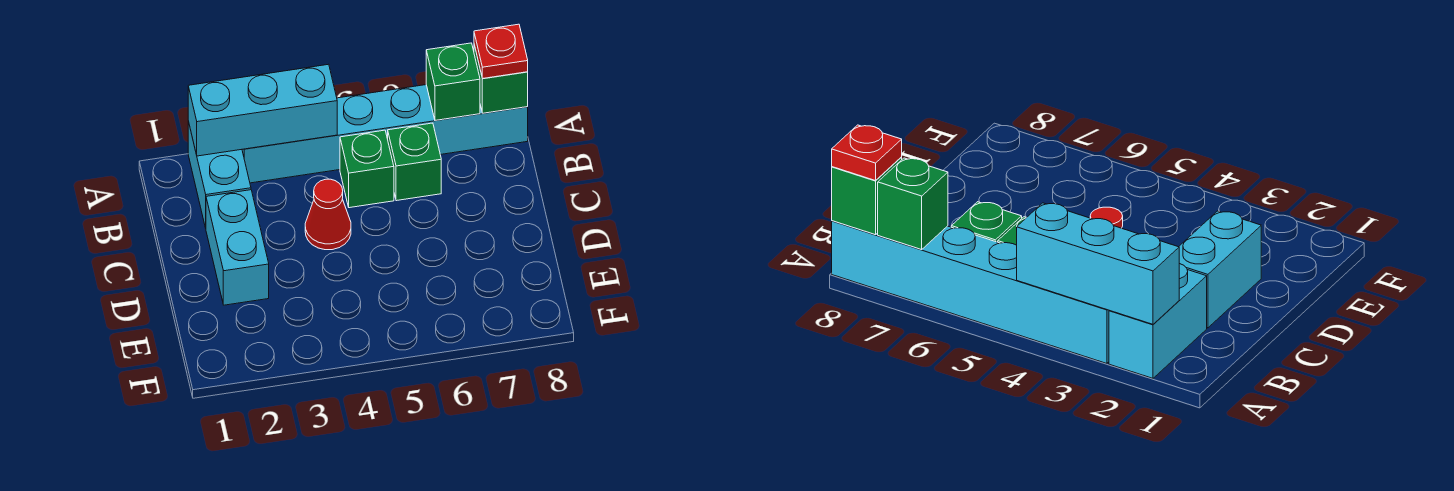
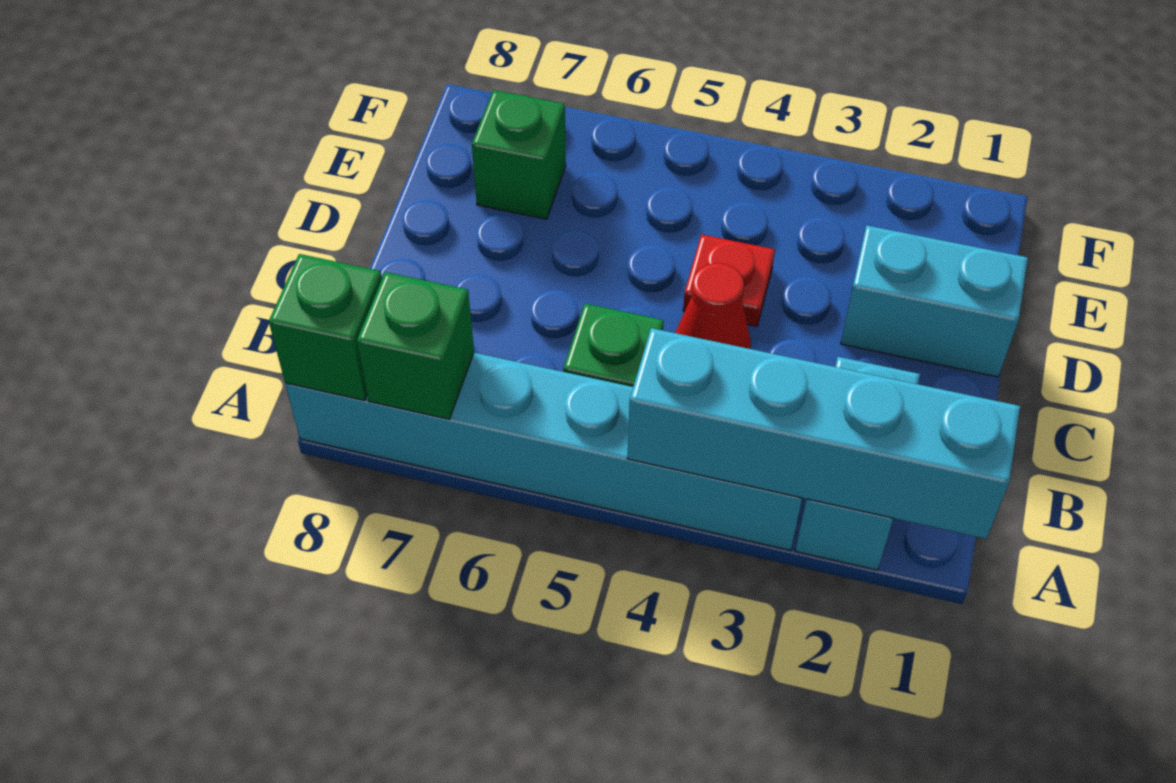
cyan brick A2:A4 level 2 -> cyan brick A1:A4 level 2
red plate A8 level 3 -> red plate D4 level 1
green brick B6 level 1 -> green brick E7 level 1
cyan brick C2:D2 level 1 -> cyan brick D1:D2 level 1

